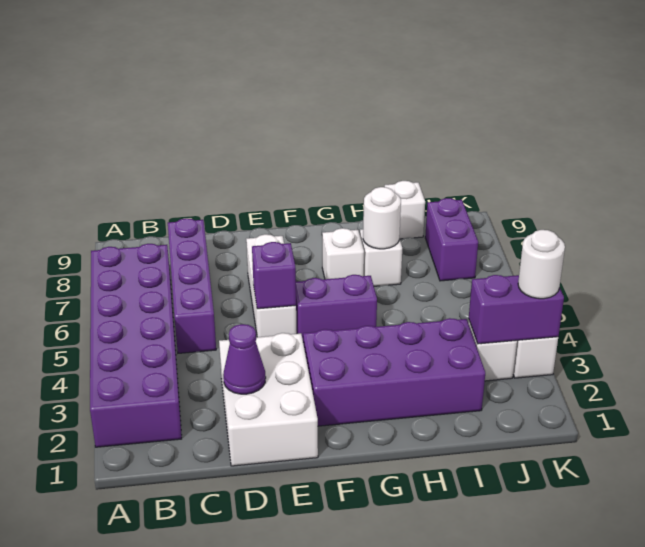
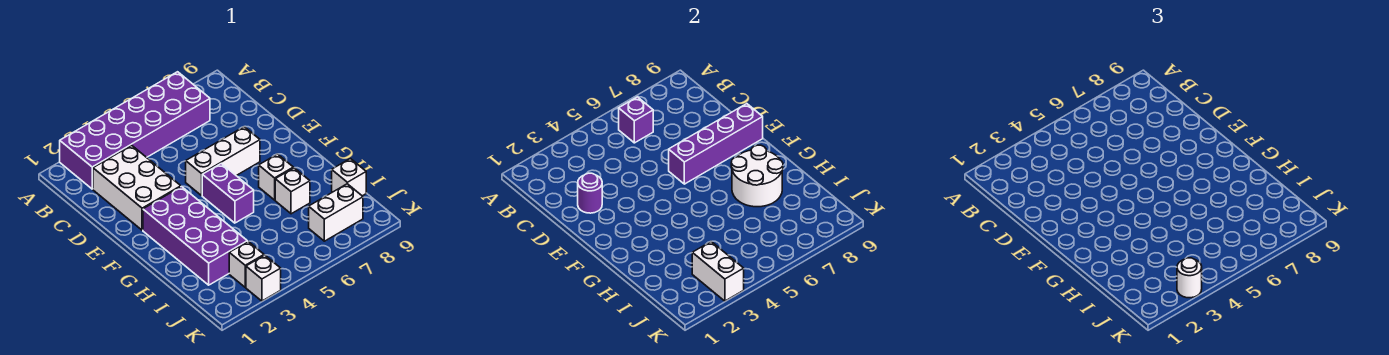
purple brick C5:C8 level 1 -> purple brick E6:E9 level 2
white brick D1:E3 level 1 -> white brick C2:E3 level 1
purple cone D2 level 2 -> purple round brick D2 level 2
purple brick E5 level 2 -> purple brick B6 level 2
white round brick H7 level 2 -> white round brick G7:H8 level 2
purple brick J3:K3 level 2 -> white brick J3:K3 level 2
purple brick J7:J8 level 1 -> white brick J7:J8 level 1

